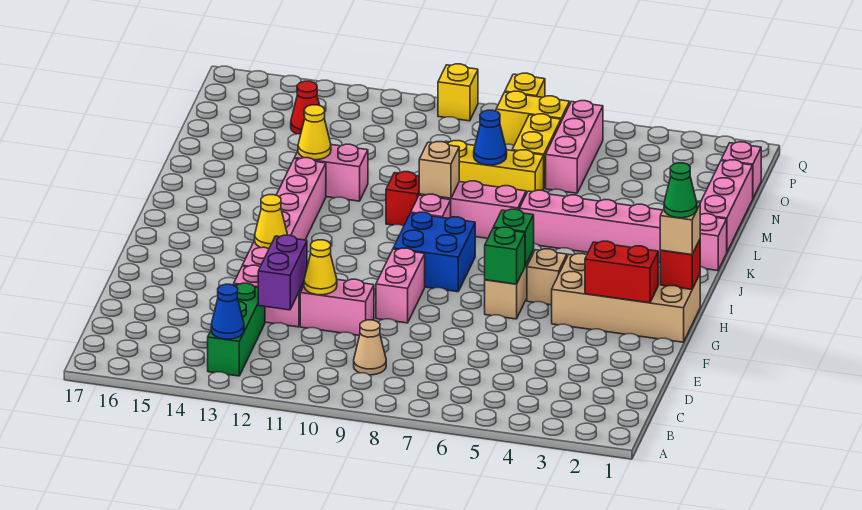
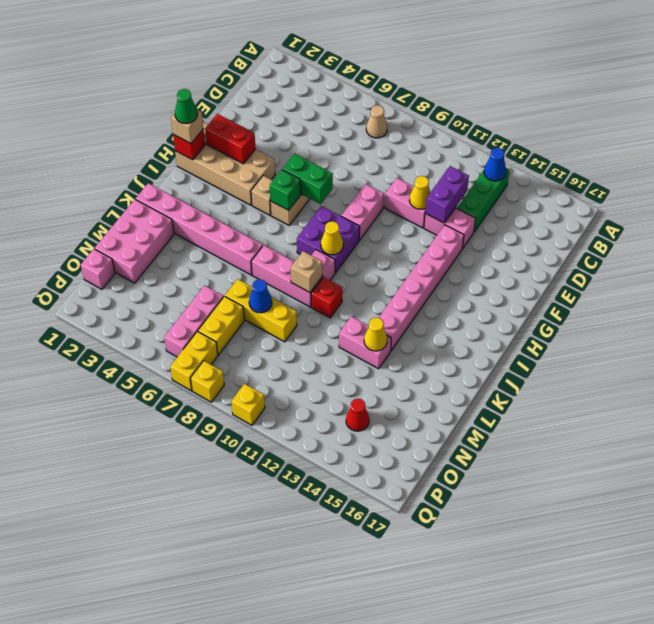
tan cone C9 level 1 -> tan cone B7 level 1
green brick G6 level 2 -> green brick G6:G7 level 2
yellow cone G13 level 2 -> yellow cone I9 level 2
blue brick H8:I9 level 1 -> purple brick H8:I9 level 1
pink brick L1:N1 level 1 -> pink brick L1:N2 level 1
yellow brick P7:P8 level 1 -> yellow brick P7:Q7 level 1

